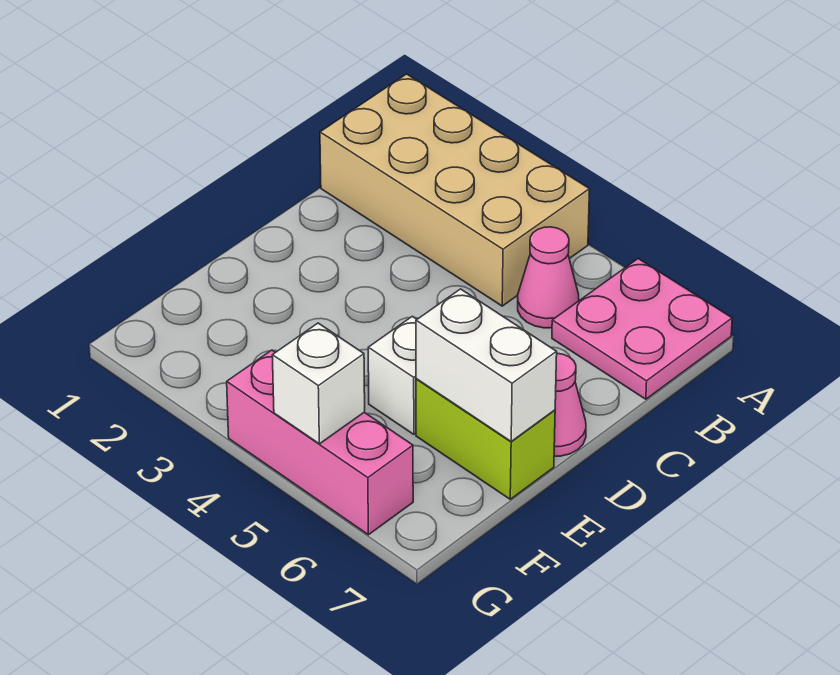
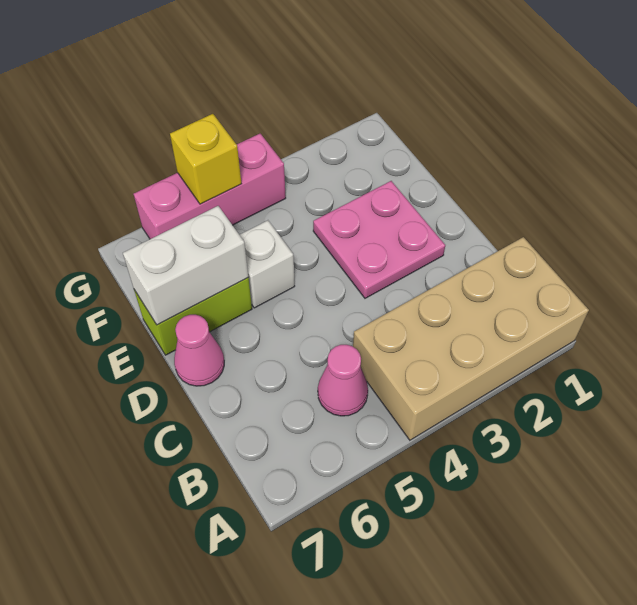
pink plate A6:B7 level 1 -> pink plate D2:E3 level 1
white brick G5 level 2 -> yellow brick G5 level 2

